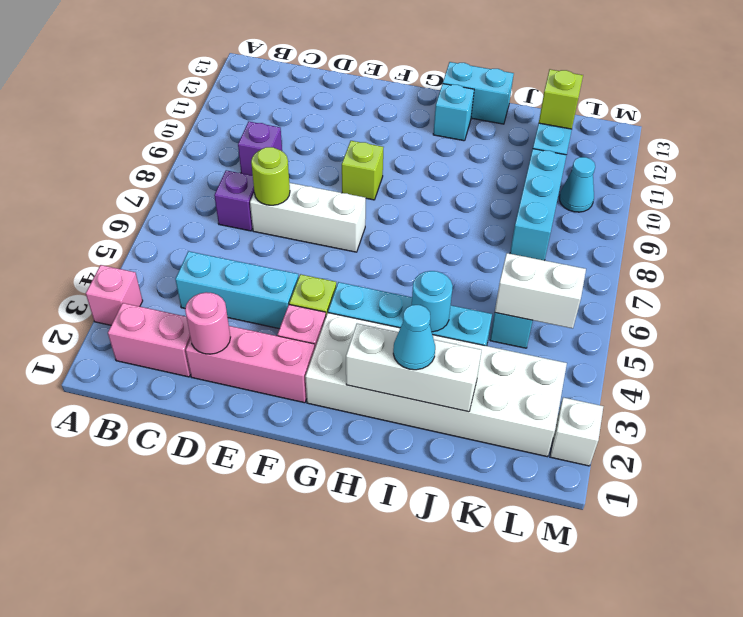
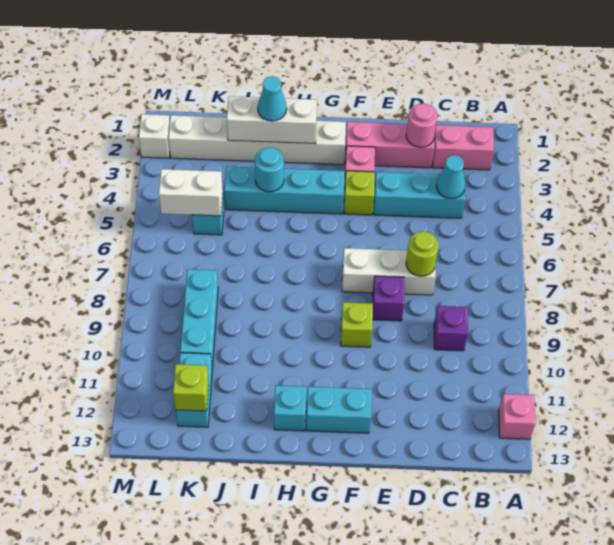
pink brick A3 level 1 -> pink brick A12 level 1
purple brick C7 level 1 -> purple brick E8 level 1
white brick G2:L3 level 1 -> white brick G2:L2 level 1
cyan brick H13:I13 level 1 -> cyan brick F12:G12 level 1
cyan cone L10 level 1 -> cyan cone C4 level 2

